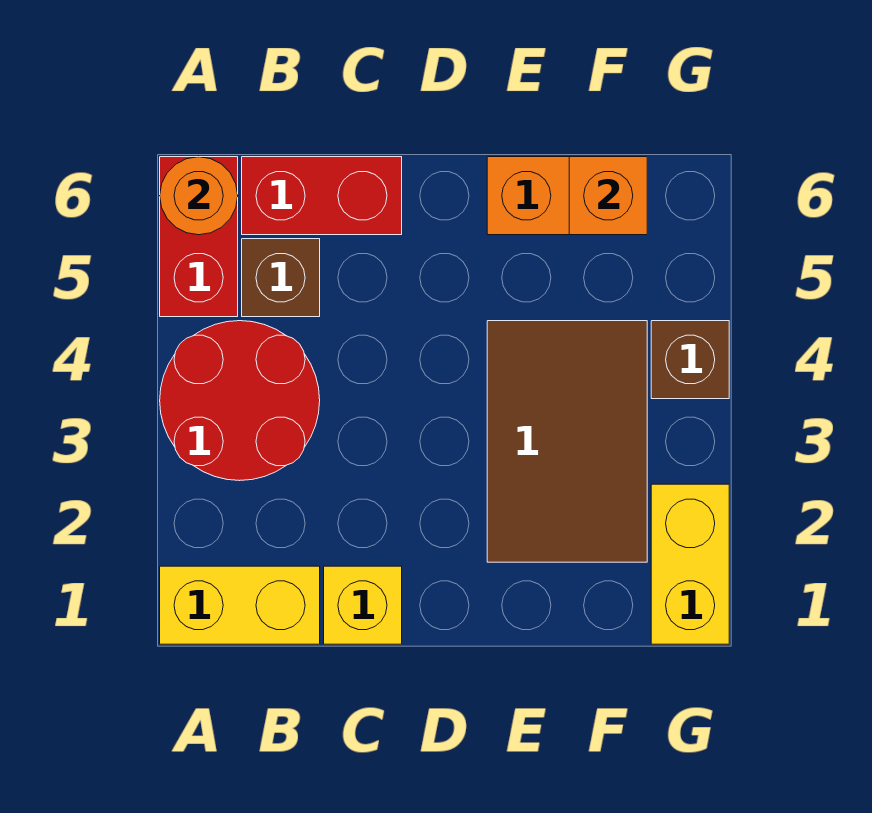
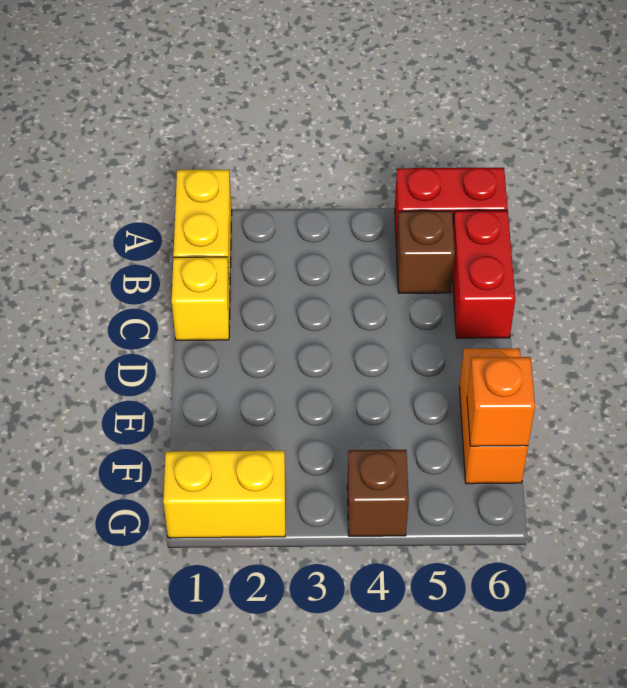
red round brick A3:B4 level 1 -> none
orange round brick A6 level 2 -> none
brown tile E2:F4 level 1 -> none

